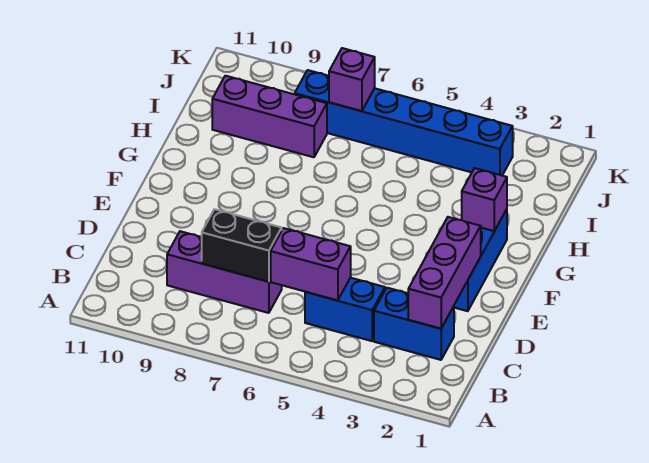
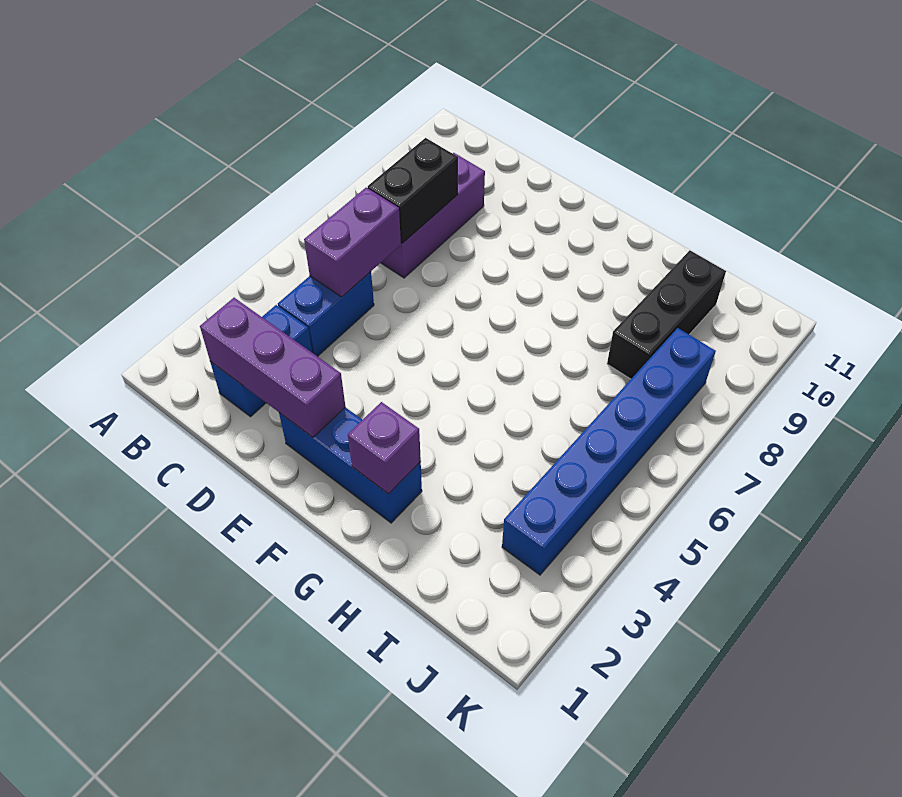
purple brick I8:I10 level 1 -> black brick I8:I10 level 1
purple brick J7 level 2 -> none

